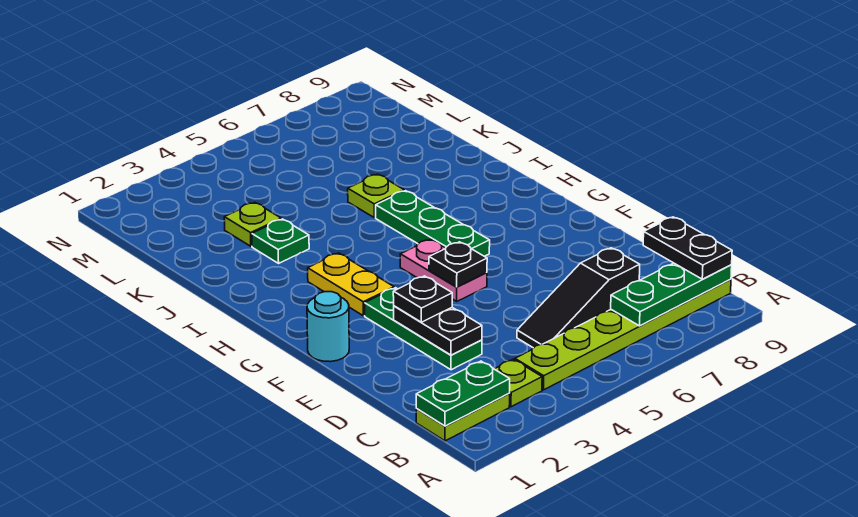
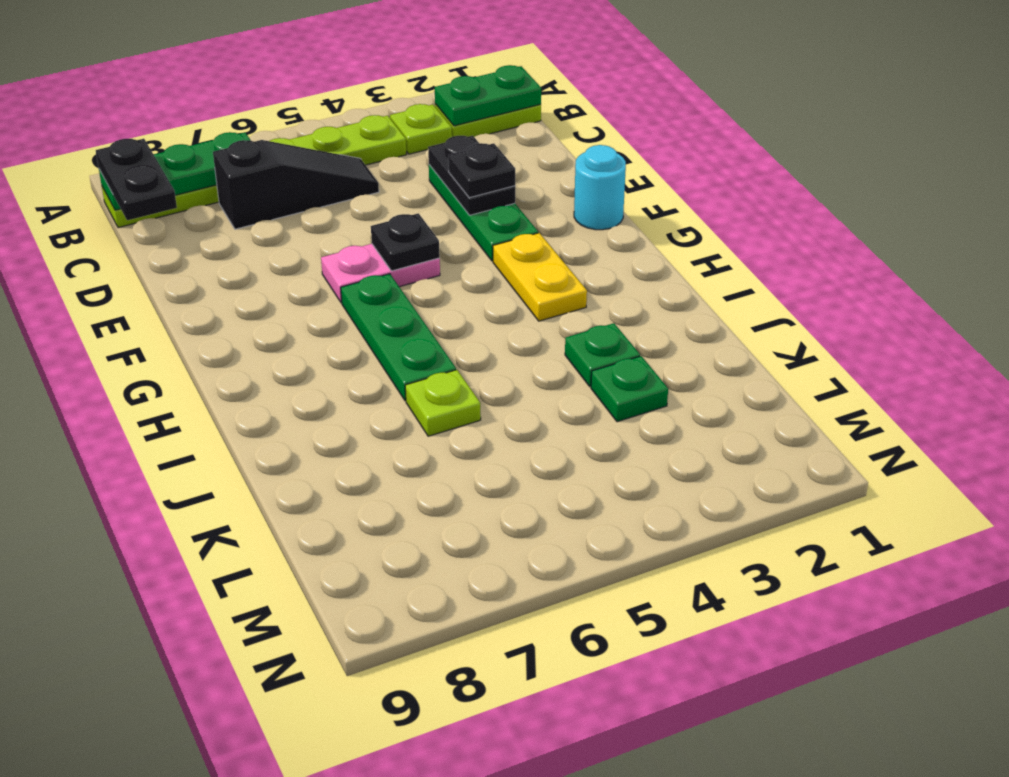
pink plate F5:G5 level 1 -> pink plate F5:F6 level 1
lime plate K3 level 1 -> green plate K3 level 1

